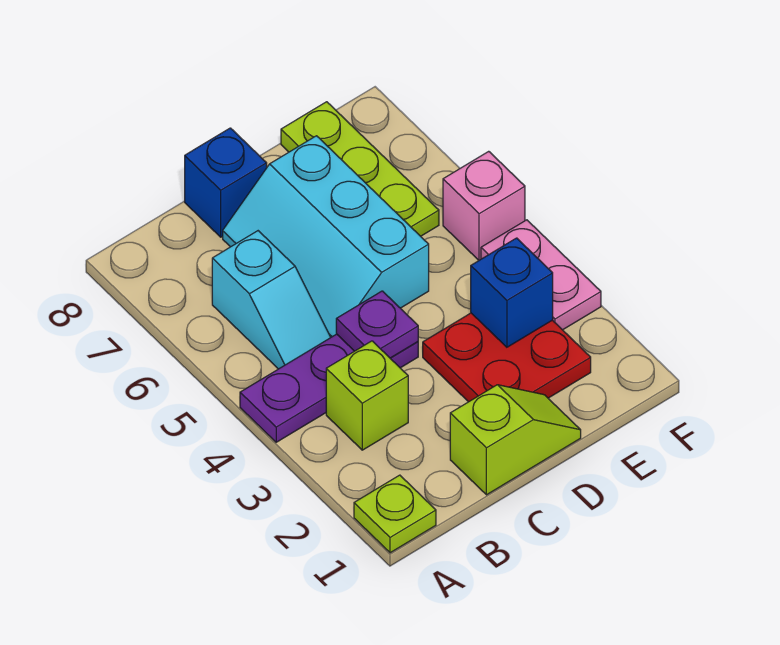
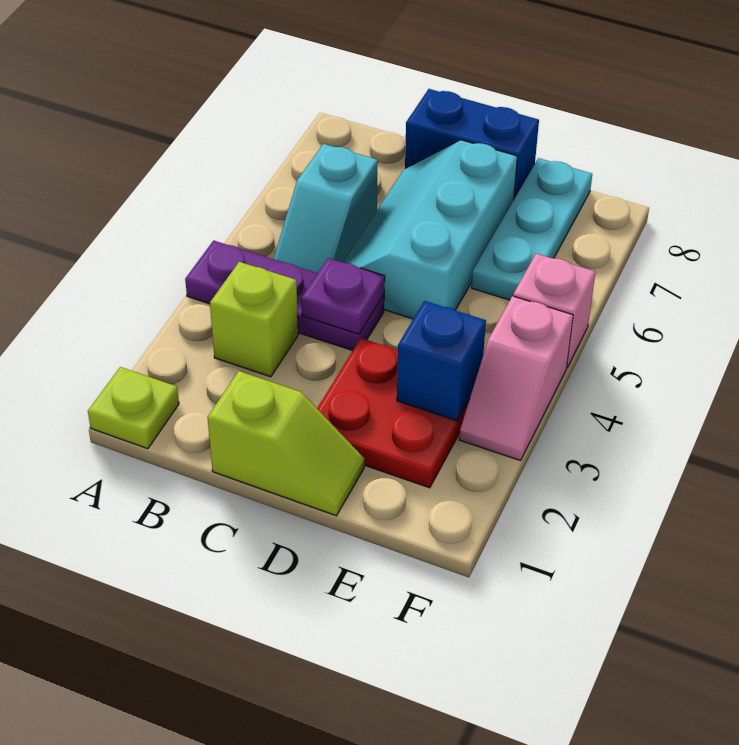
blue brick C8 level 1 -> blue brick C8:D8 level 1
lime plate E6:E8 level 1 -> cyan plate E6:E8 level 1
pink plate F3:F4 level 1 -> pink slope F3:F4 level 1 top 4

